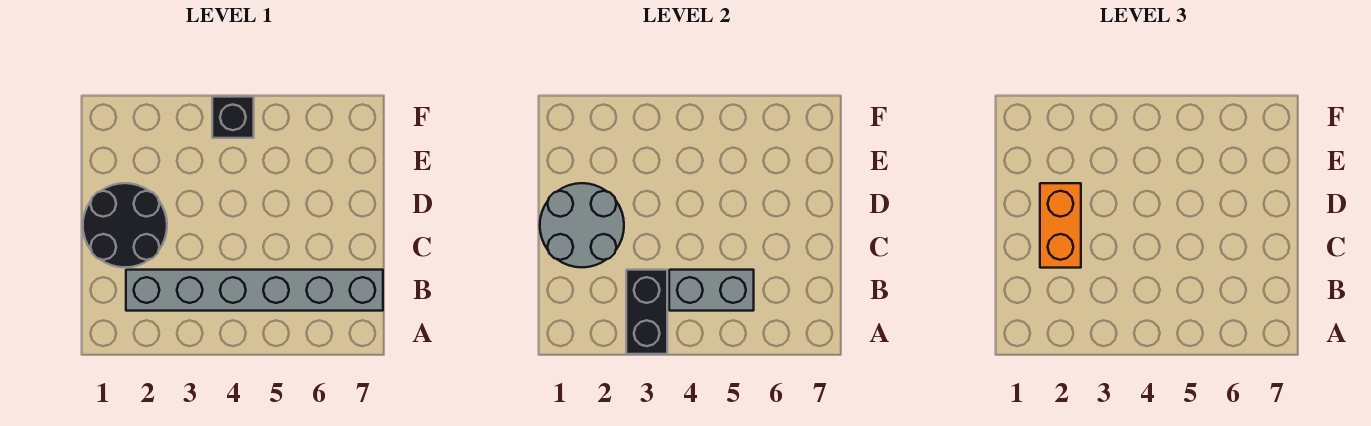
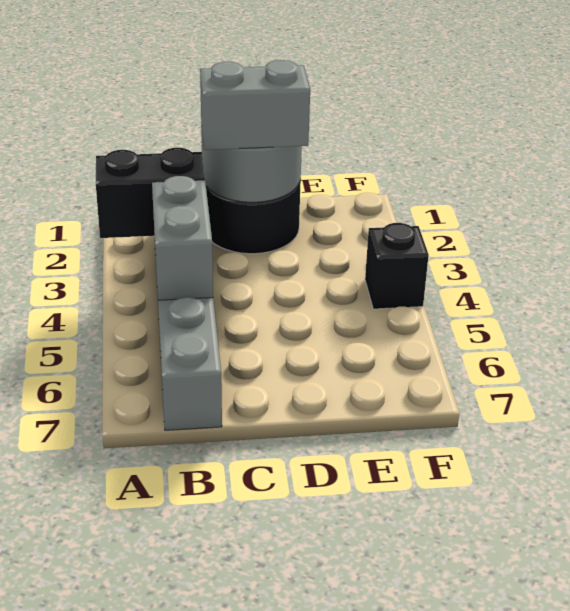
orange brick C2:D2 level 3 -> grey brick C2:D2 level 3

